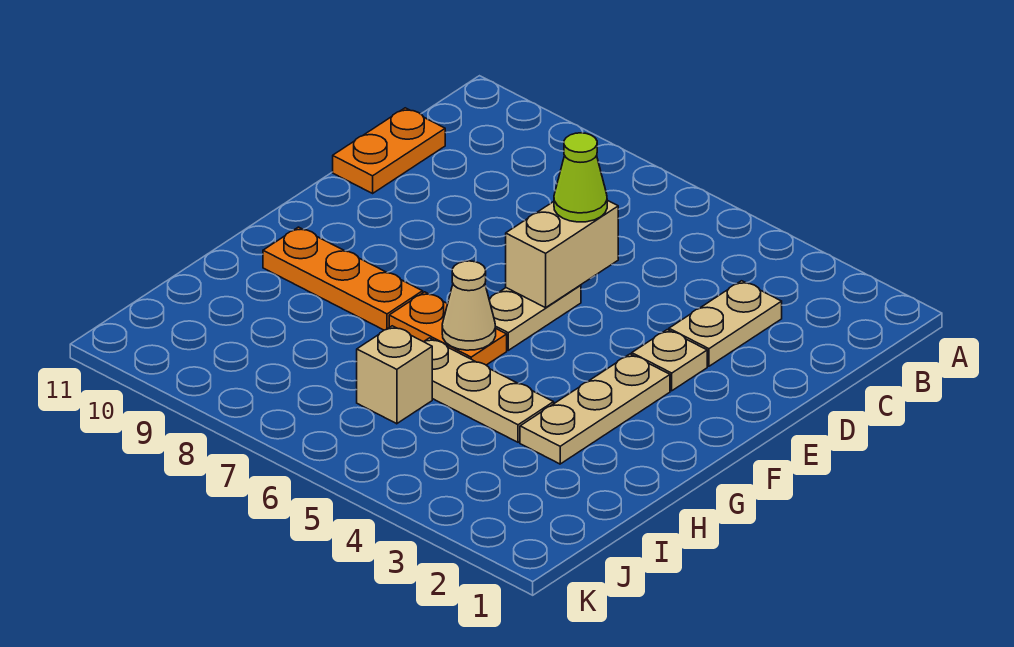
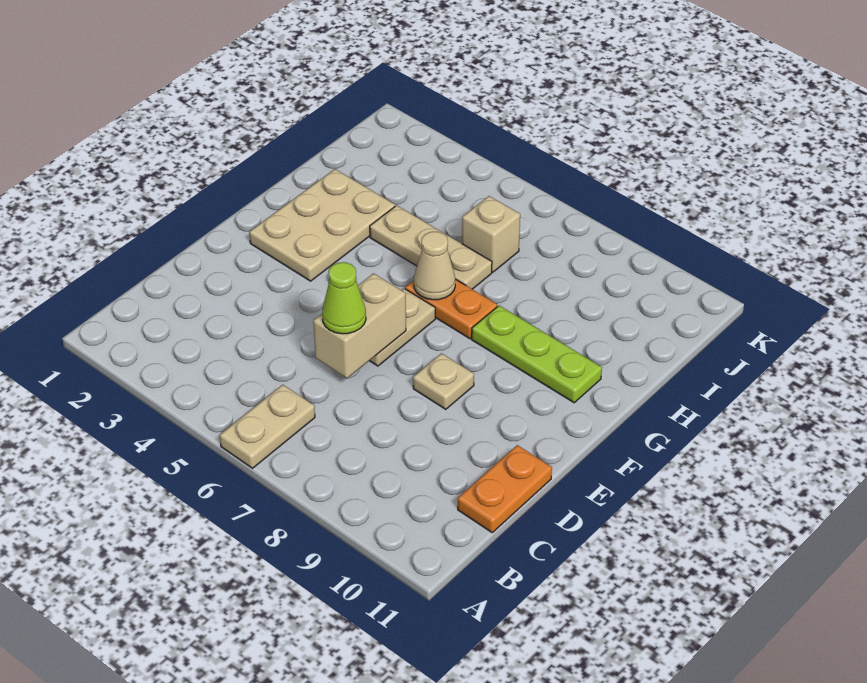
tan plate C3:D3 level 1 -> tan plate A6:B6 level 1
tan plate E3 level 1 -> tan plate E8 level 1
tan plate F3:H3 level 1 -> tan plate F2:H3 level 1
orange plate G8:G10 level 1 -> lime plate G8:G10 level 1

